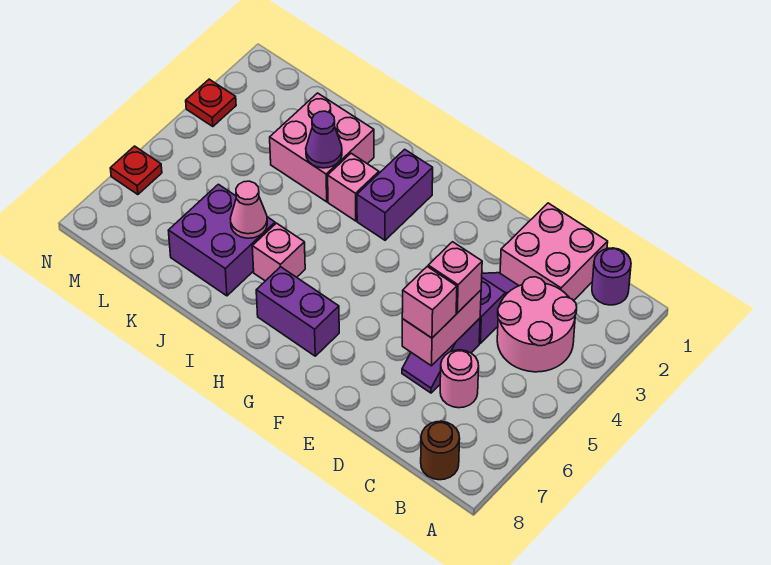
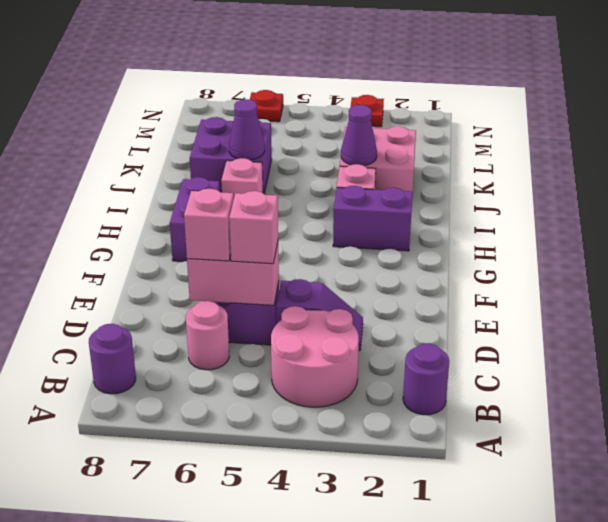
brown round brick B8 level 1 -> purple round brick B8 level 1
pink brick C1:D2 level 1 -> none
pink cone J6 level 2 -> purple cone J6 level 2

